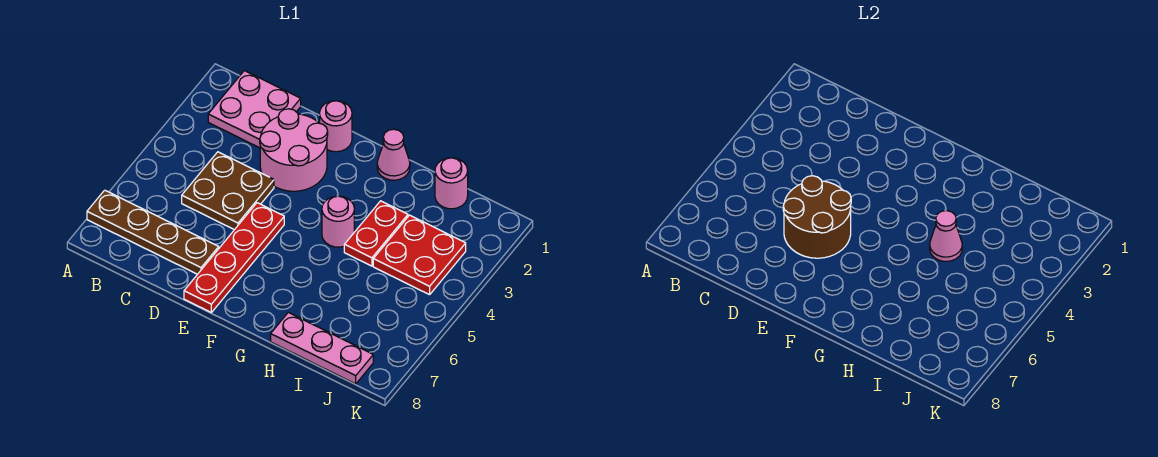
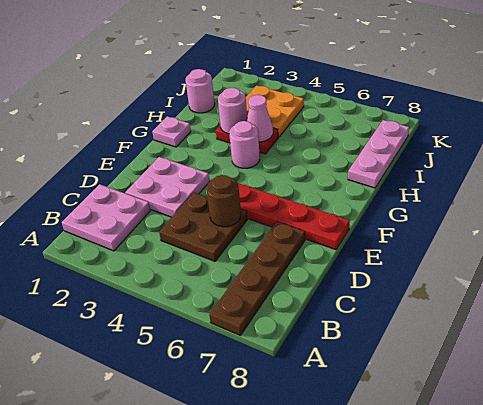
pink round brick D2:E3 level 1 -> pink plate D2:E3 level 1
brown round brick D5:E6 level 2 -> brown round brick D5 level 2
pink round brick E1 level 1 -> pink round brick H3 level 2
pink cone G1 level 1 -> pink plate G1 level 1
red plate I3:J4 level 1 -> orange plate I3:J4 level 1

